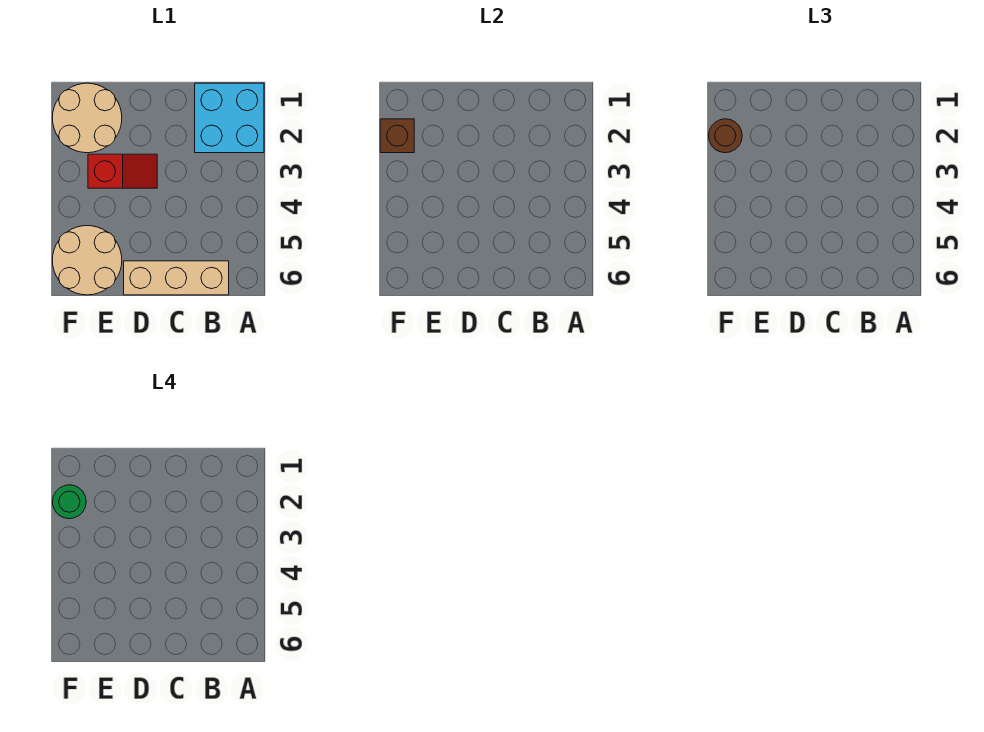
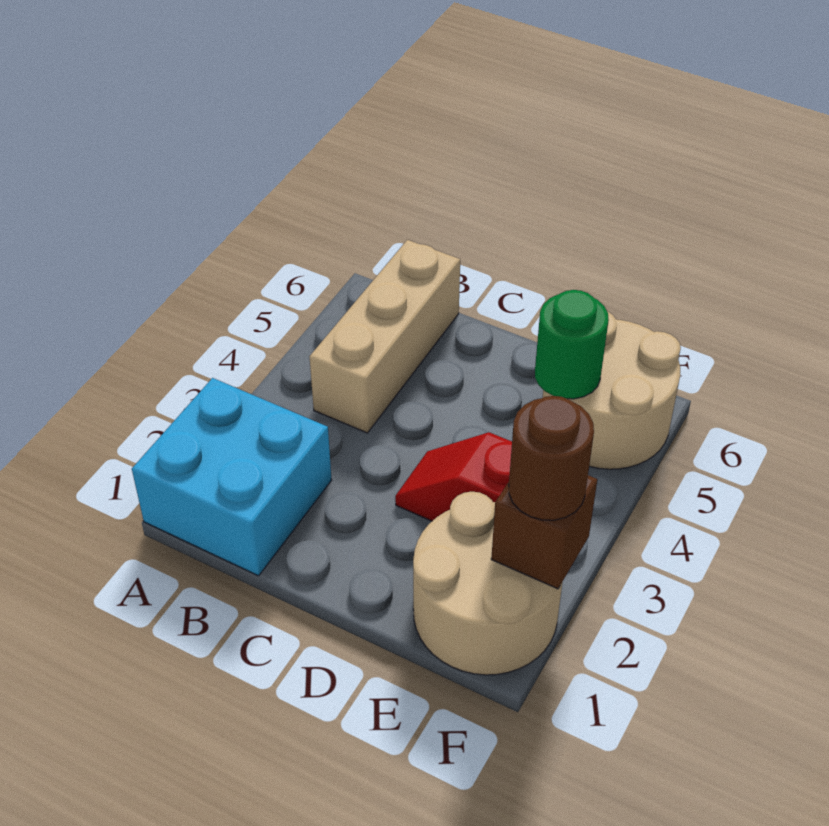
tan brick B6:D6 level 1 -> tan brick B4:B6 level 1
green round brick F2 level 4 -> green round brick E5 level 2

